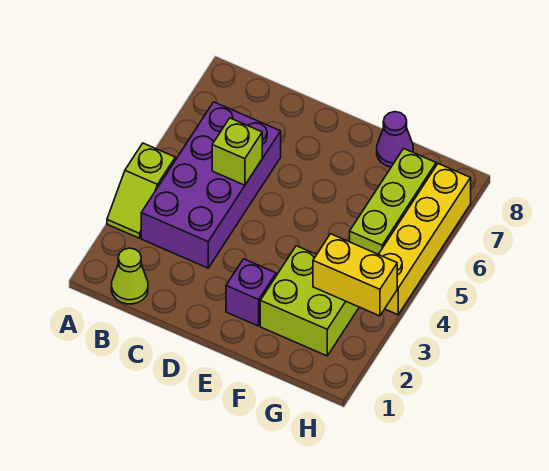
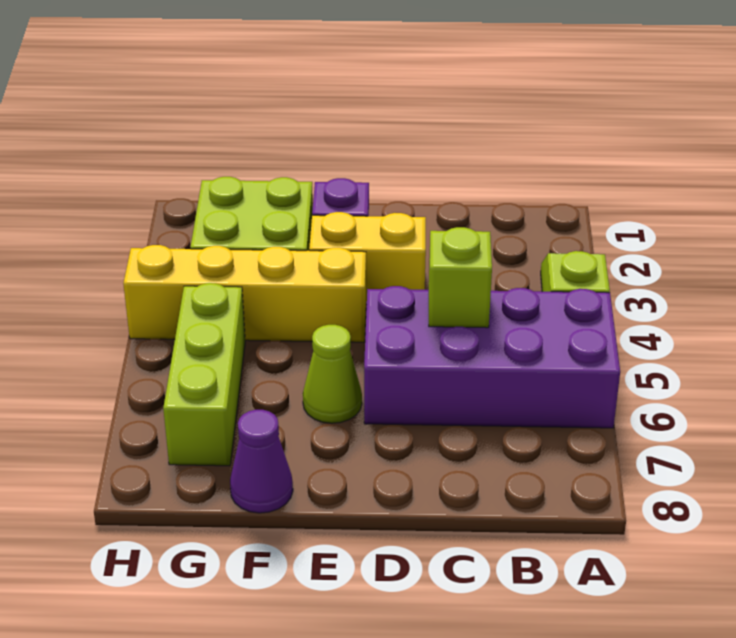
lime cone B1 level 1 -> lime cone E6 level 1
purple brick B3:C6 level 1 -> purple brick A5:D6 level 1
yellow brick G3:H3 level 2 -> yellow brick D3:E3 level 1
yellow brick H4:H7 level 1 -> yellow brick E4:H4 level 1

